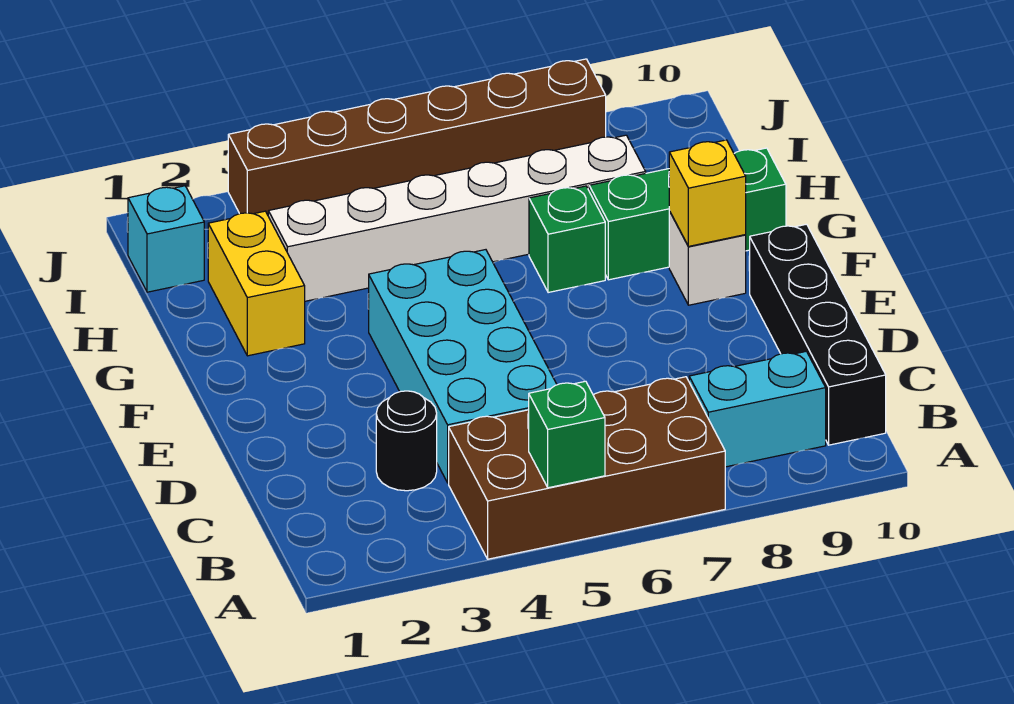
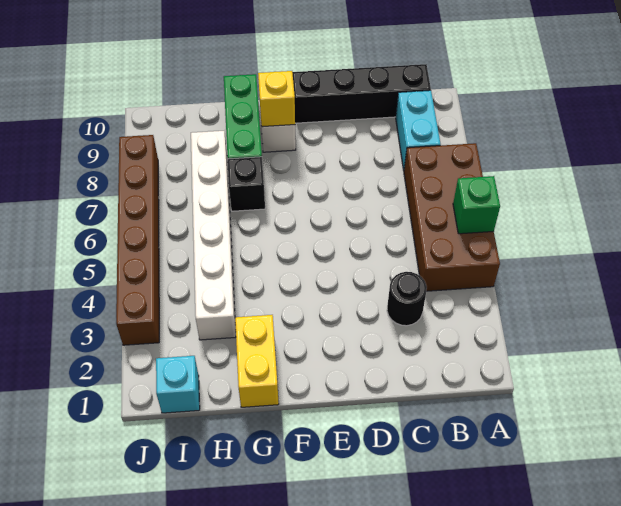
cyan brick C4:F5 level 1 -> none
yellow brick G2:H2 level 1 -> yellow brick G1:G2 level 1
green brick G7 level 1 -> black brick G7 level 1

